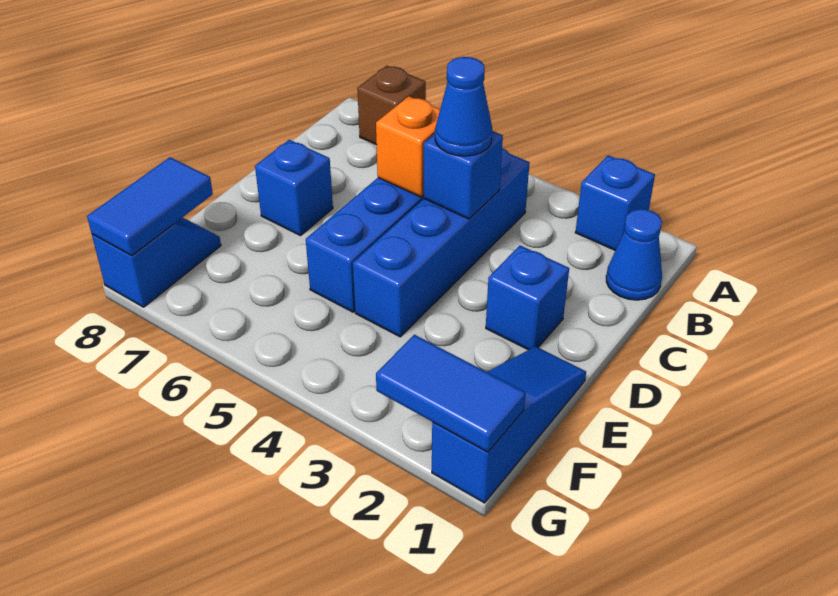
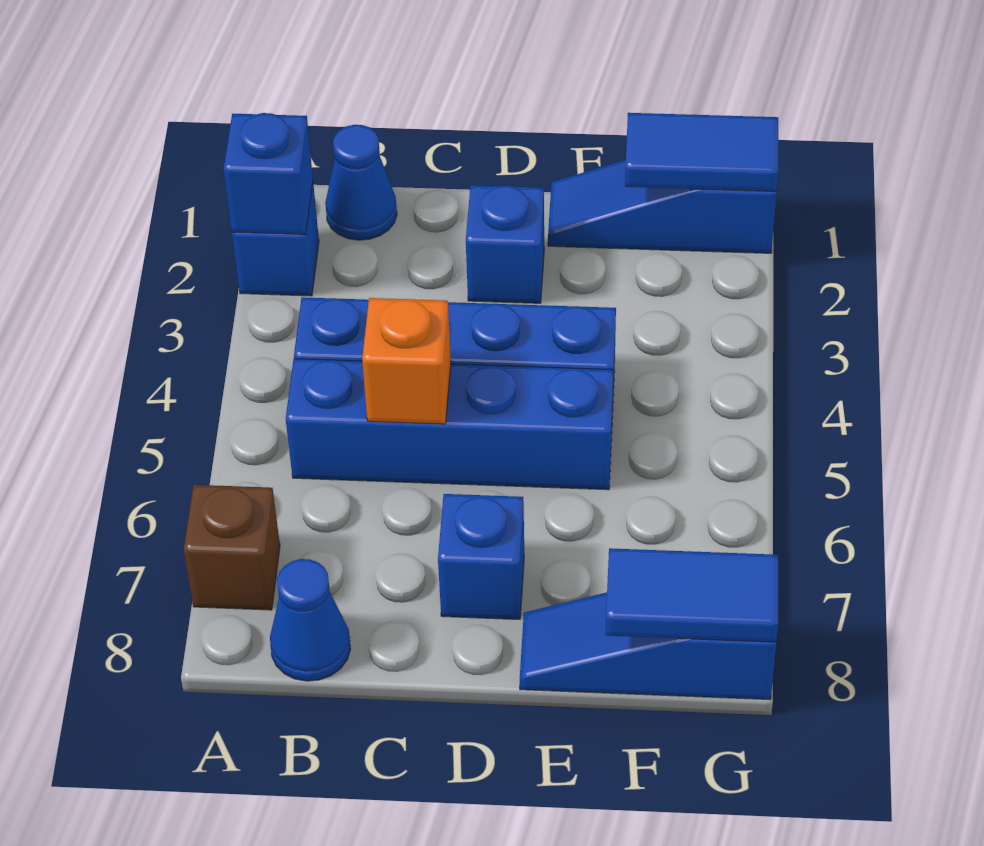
blue brick C4 level 2 -> blue brick A2 level 2
blue cone C4 level 3 -> blue cone B8 level 1
blue slope F8:G8 level 1 top G -> blue slope E8:G8 level 1 top G
blue tile G1:G2 level 2 -> blue tile F1:G1 level 2

